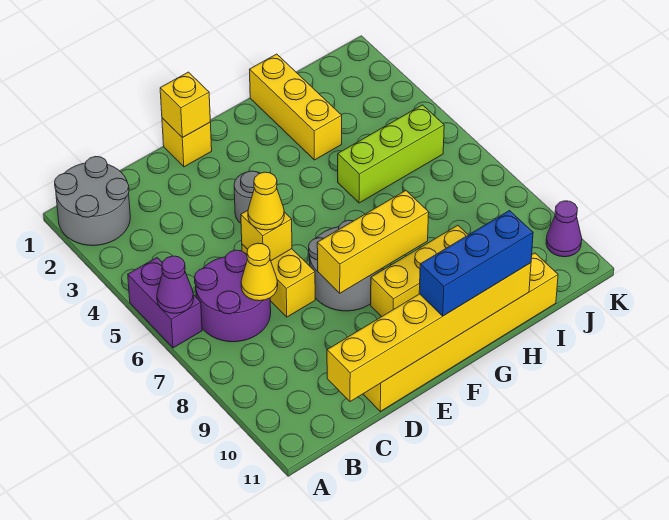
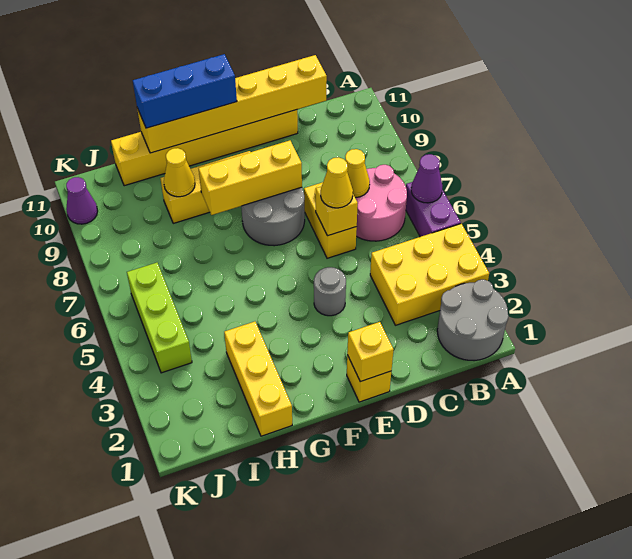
none -> yellow brick A3:C4 level 1
purple round brick B6:C7 level 1 -> pink round brick B6:C7 level 1
lime brick H5:J5 level 1 -> lime brick J4:J6 level 1
none -> yellow cone H9 level 2

